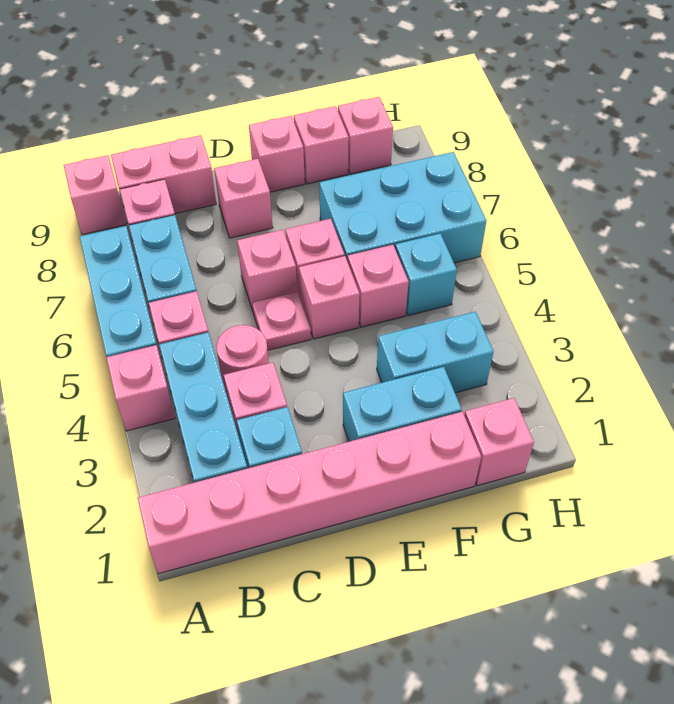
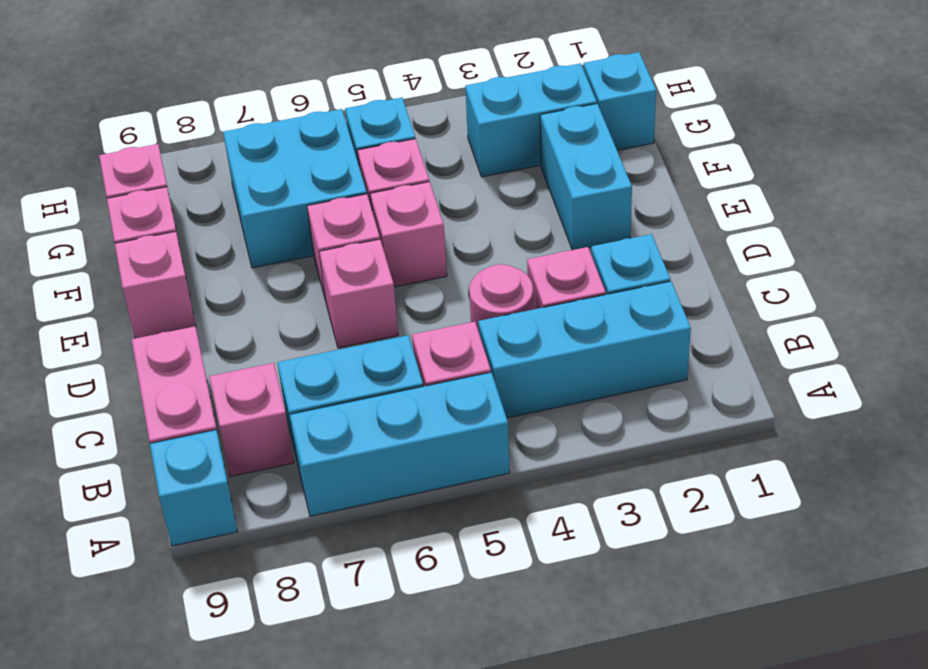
pink brick A1:F1 level 1 -> none
pink brick A4 level 1 -> none
pink brick A9 level 1 -> cyan brick A9 level 1
pink plate D5 level 1 -> none
pink brick D8 level 1 -> none
cyan brick F3:G3 level 1 -> cyan brick G2:G3 level 1
cyan brick F6:H7 level 1 -> cyan brick F6:G7 level 1
pink brick G1 level 1 -> cyan brick G1 level 1

